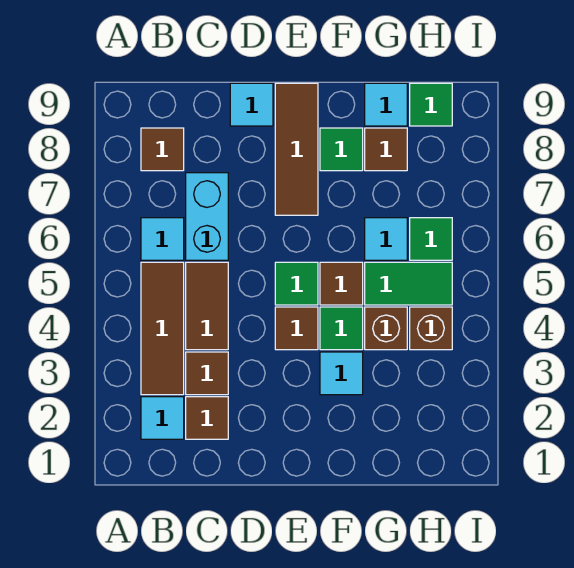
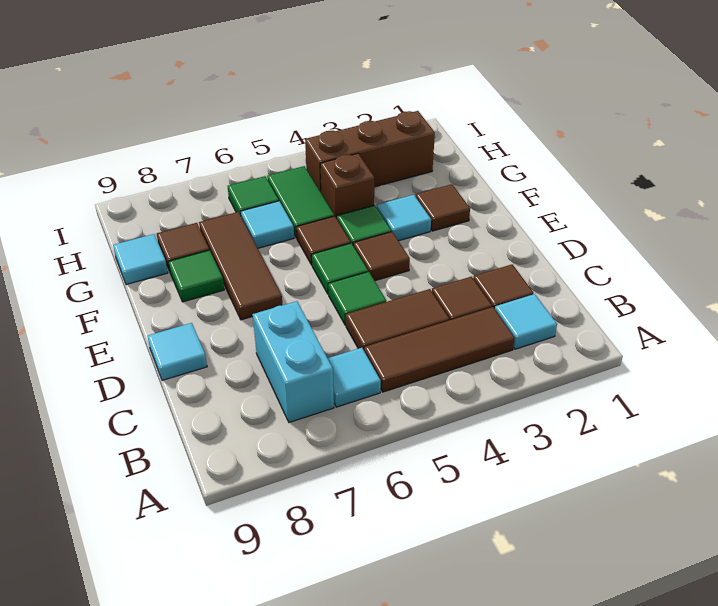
brown tile B8 level 1 -> brown tile F2 level 1
cyan brick C6:C7 level 1 -> cyan brick B7:C7 level 1
brown tile E7:E9 level 1 -> brown tile E7:G7 level 1
brown brick H4 level 1 -> brown brick H2:H4 level 1
green tile H9 level 1 -> green tile D5 level 1

